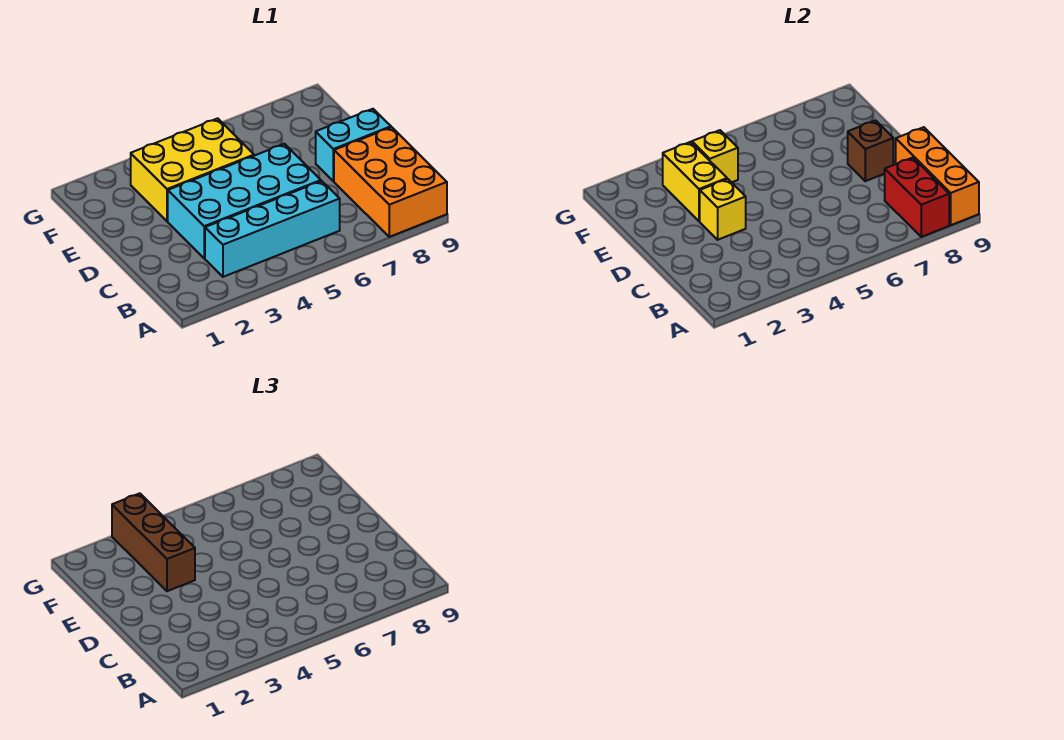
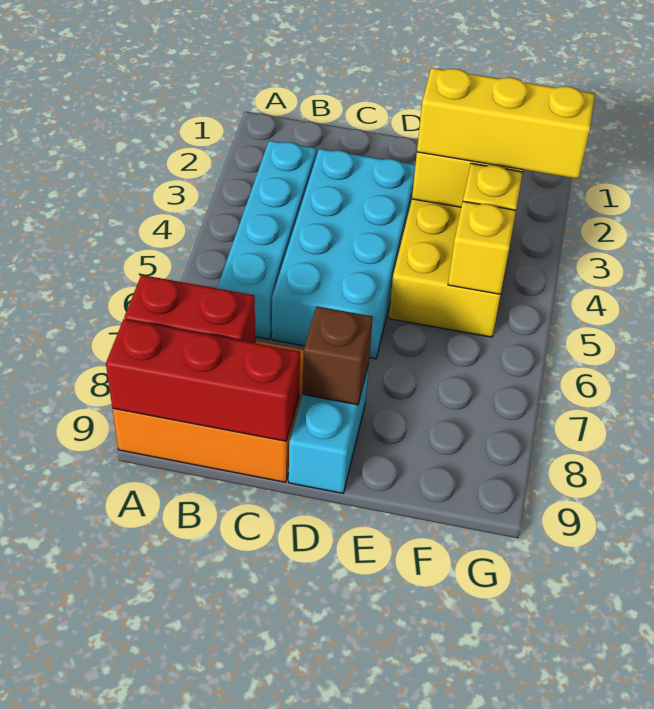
orange brick A9:C9 level 2 -> red brick A9:C9 level 2
yellow brick D3 level 2 -> yellow brick F5 level 2
brown brick E3:G3 level 3 -> yellow brick E3:G3 level 3

